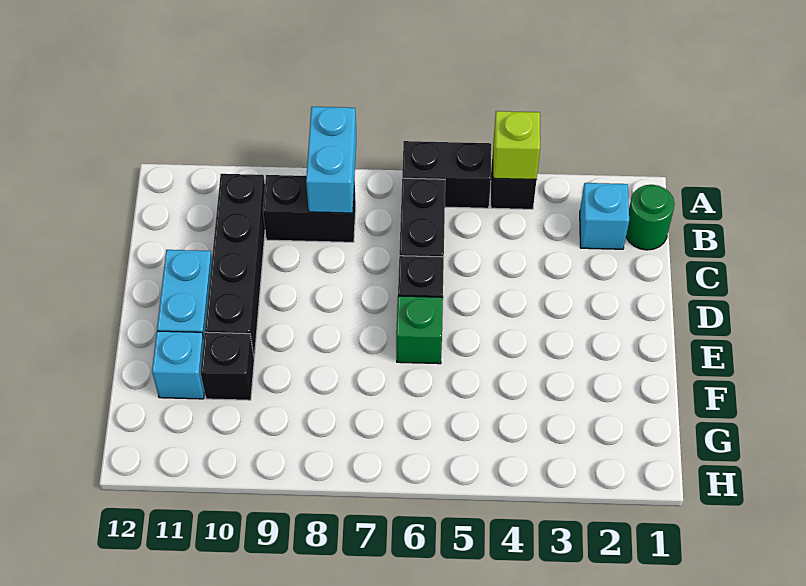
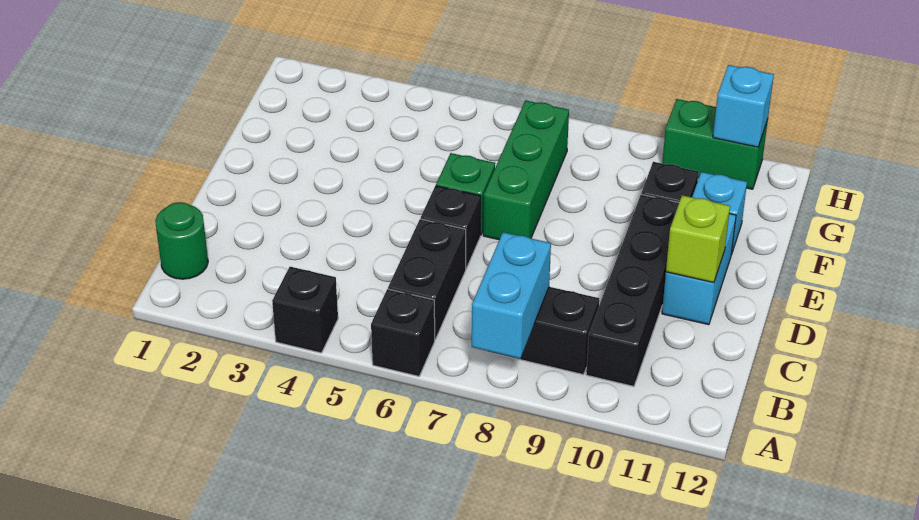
lime brick A4 level 2 -> lime brick D11 level 2
black brick A5:A6 level 1 -> black brick A6 level 1
cyan brick B2 level 1 -> cyan brick H11 level 2
none -> green brick E7:G7 level 1
none -> green brick H10:H11 level 1

